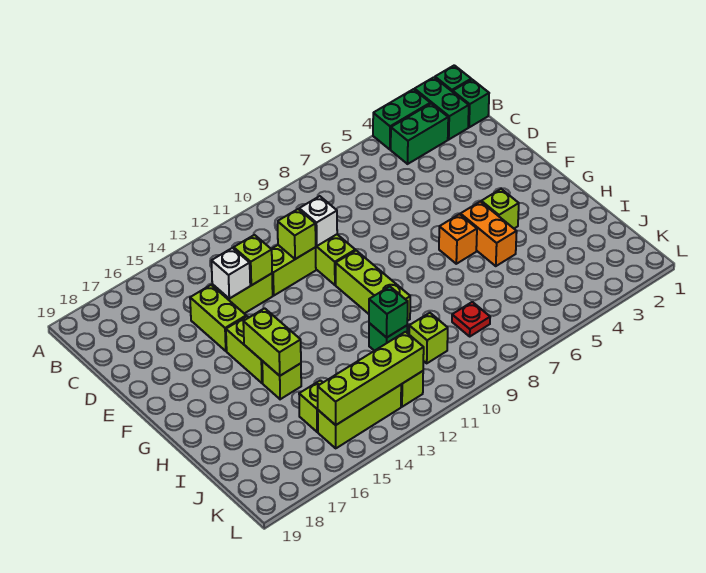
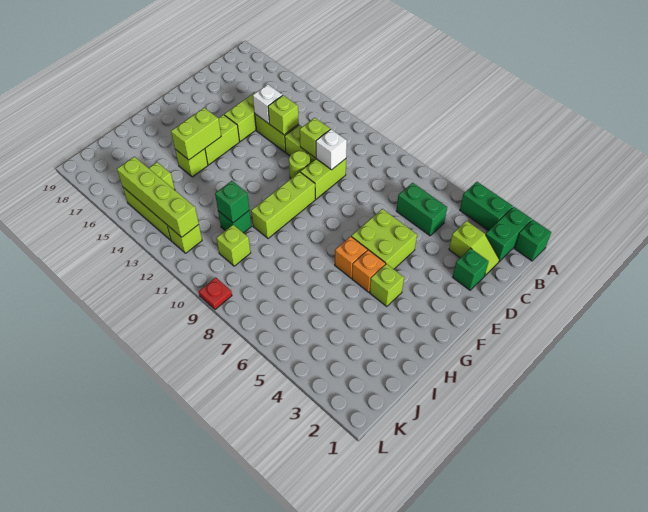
green brick B1 level 1 -> green brick D2 level 1
green brick B3:B4 level 1 -> green brick C5:C6 level 1
none -> lime slope C2:C3 level 1 top 3
none -> lime brick E5:F6 level 1
none -> lime round brick E11 level 1
orange brick G5:H5 level 1 -> orange brick G5 level 1
red plate J8 level 1 -> red plate L9 level 1

